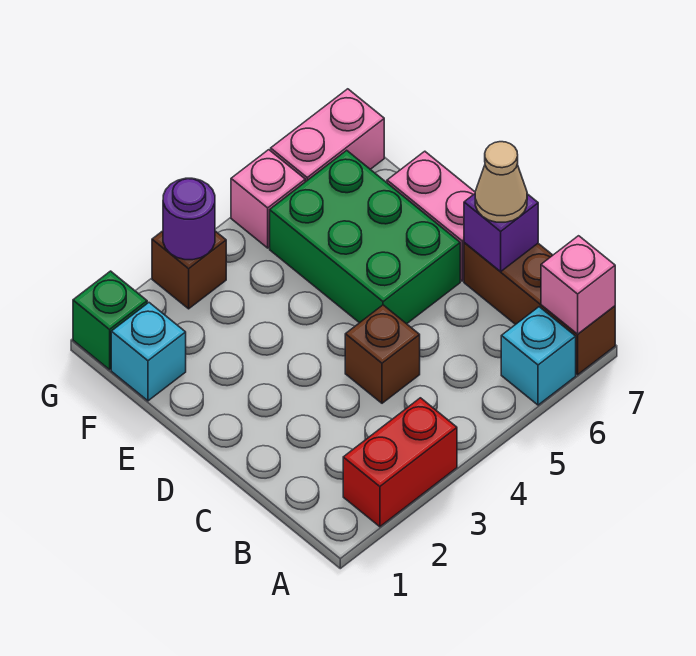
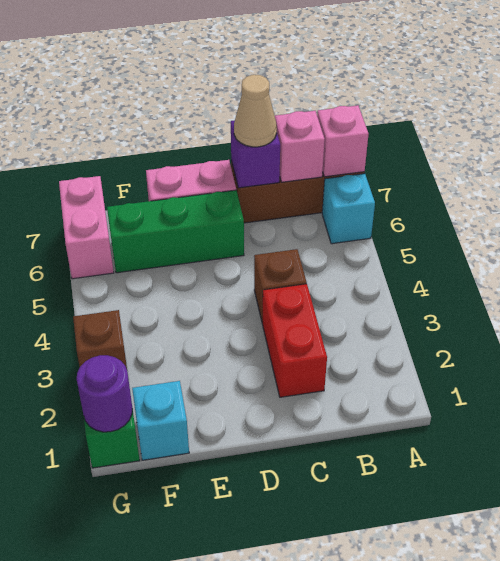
red brick A2:A3 level 1 -> red brick C2:C3 level 1
green brick D5:F6 level 1 -> green brick D6:F6 level 1
purple round brick G3 level 2 -> purple round brick G1 level 2
pink brick G5 level 1 -> pink brick B7 level 2

